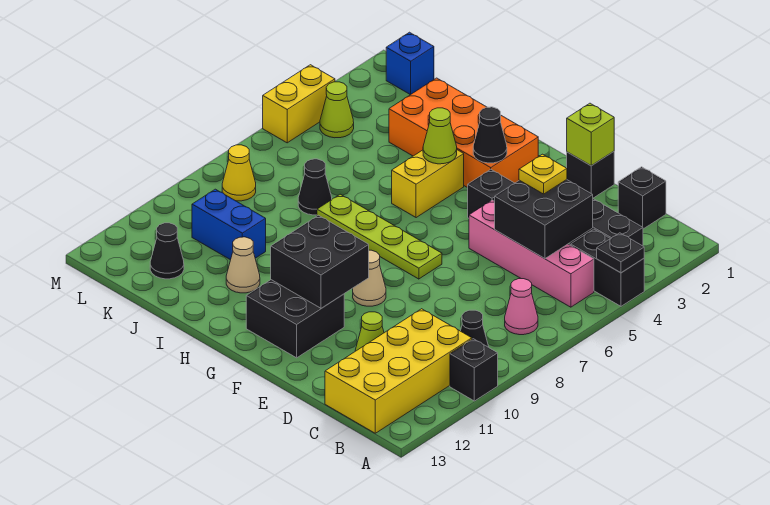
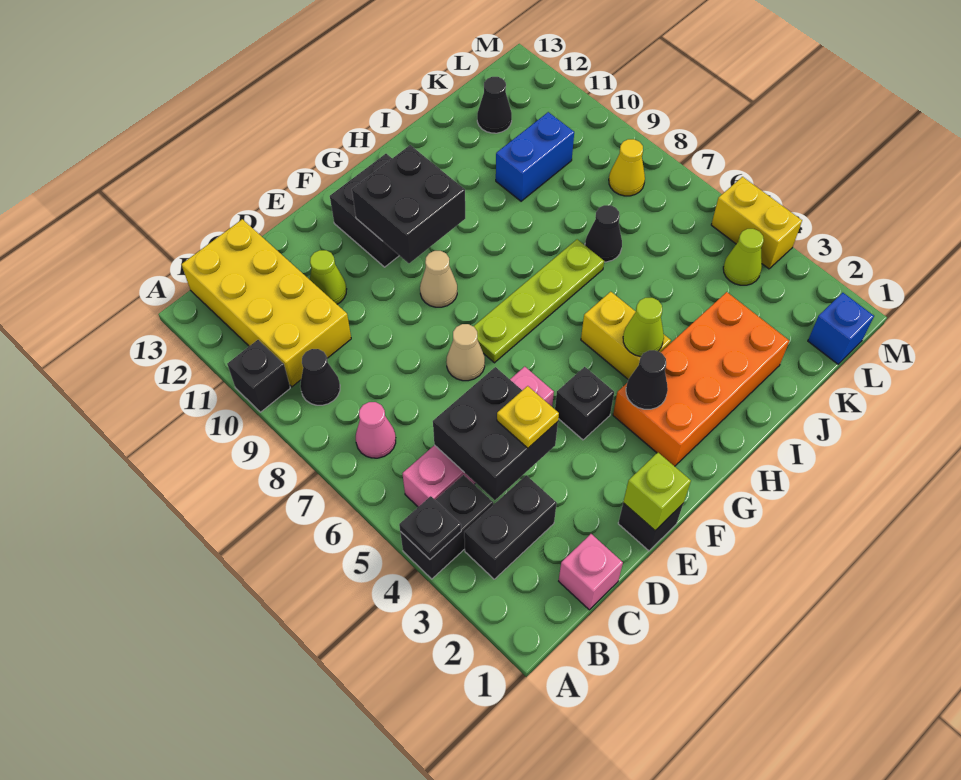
black brick C1 level 1 -> pink brick C1 level 1
tan cone I11 level 1 -> tan cone E7 level 1

